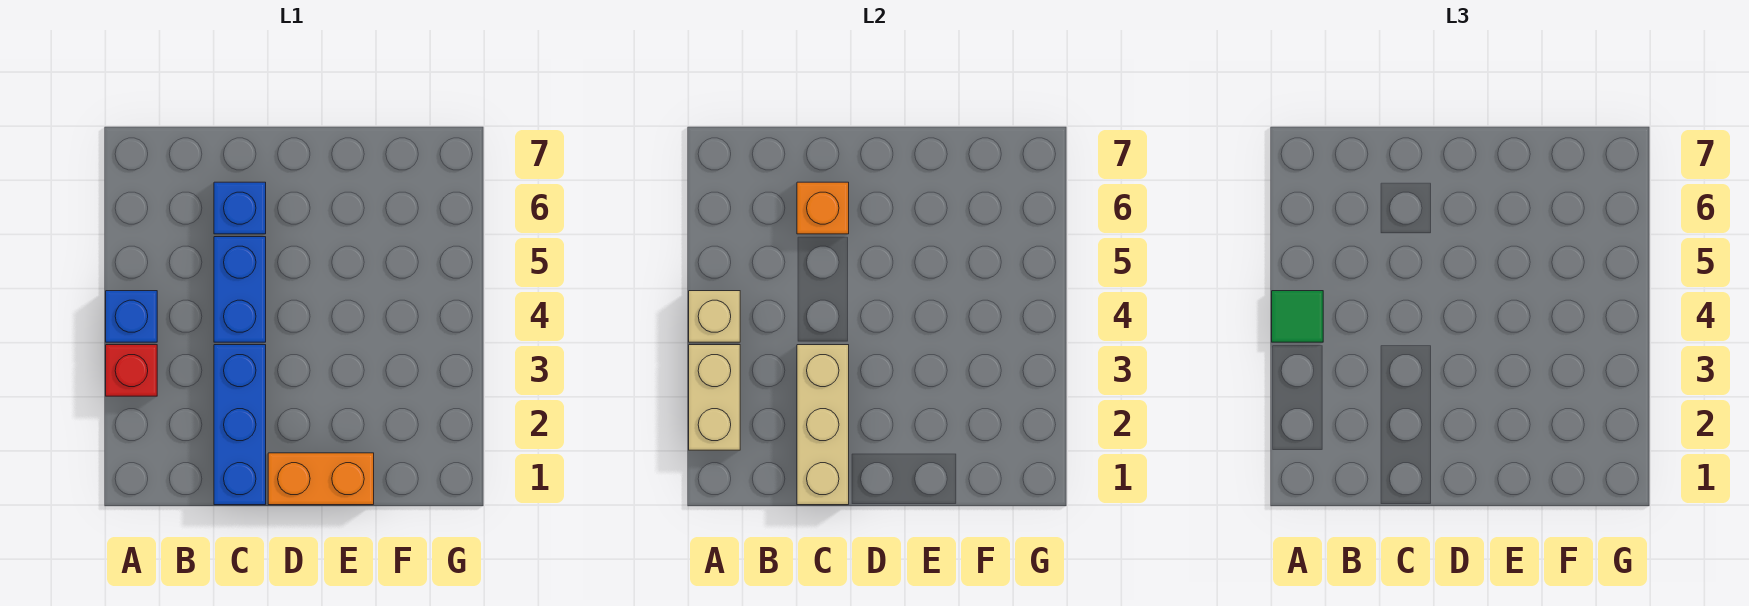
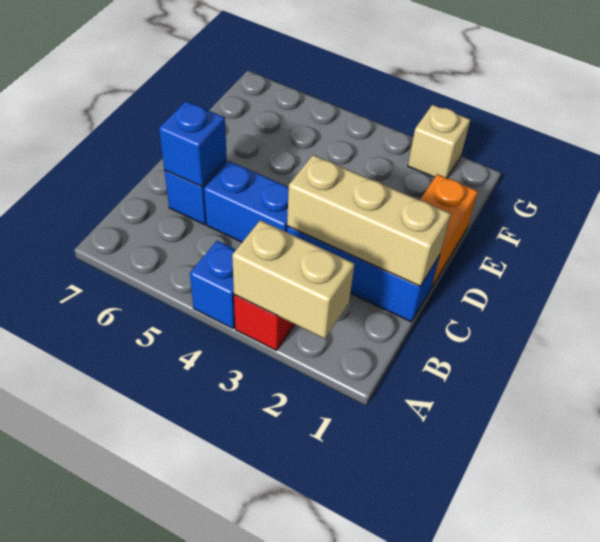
tan brick A4 level 2 -> tan brick G2 level 1
green tile A4 level 3 -> none
orange brick C6 level 2 -> blue brick C6 level 2

